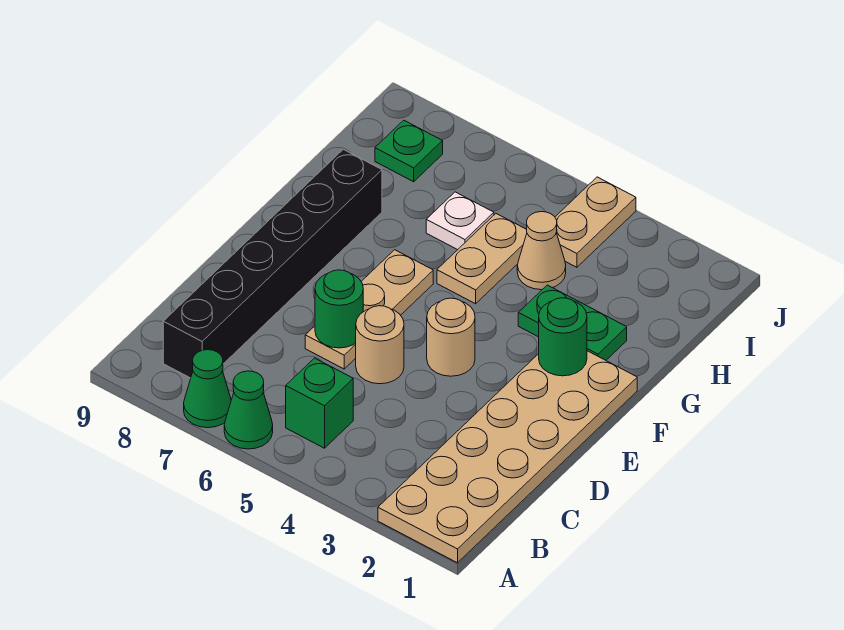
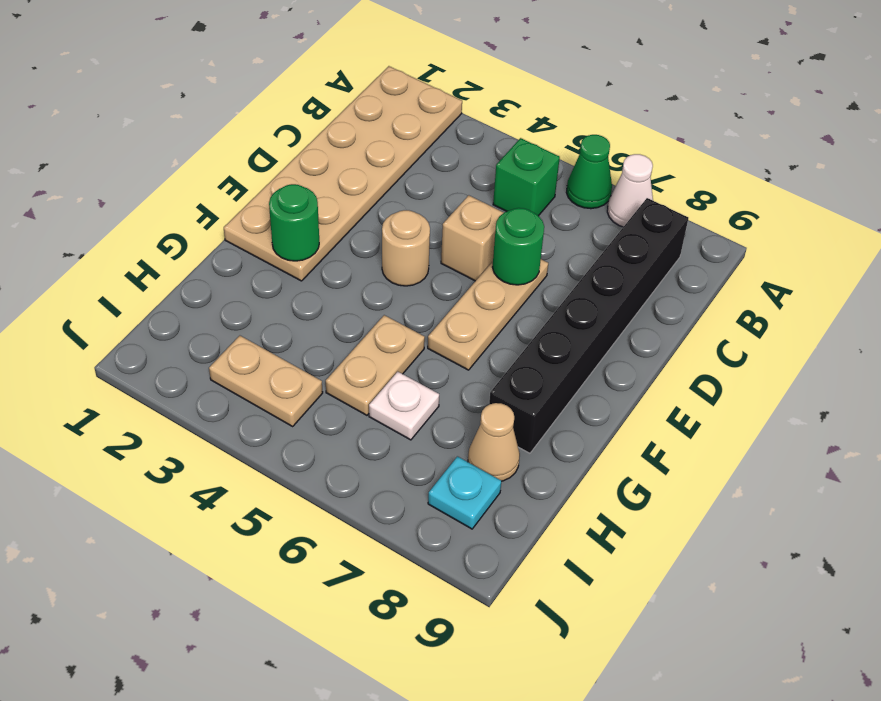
green cone A7 level 1 -> white cone A7 level 1
tan round brick D5 level 1 -> tan brick D5 level 1
green plate G2:G3 level 1 -> none
tan cone H4 level 1 -> tan cone H8 level 1
tan plate I4:J4 level 1 -> tan plate I3:I4 level 1
green plate I8 level 1 -> cyan plate I8 level 1

